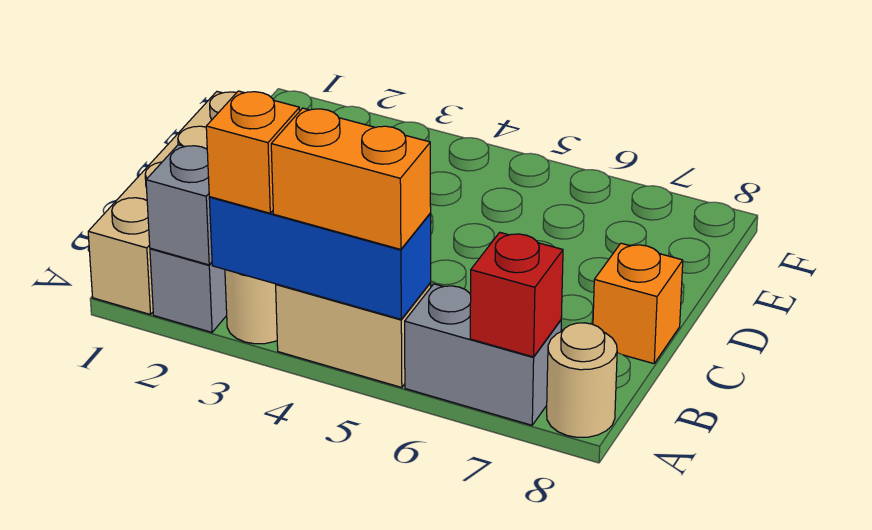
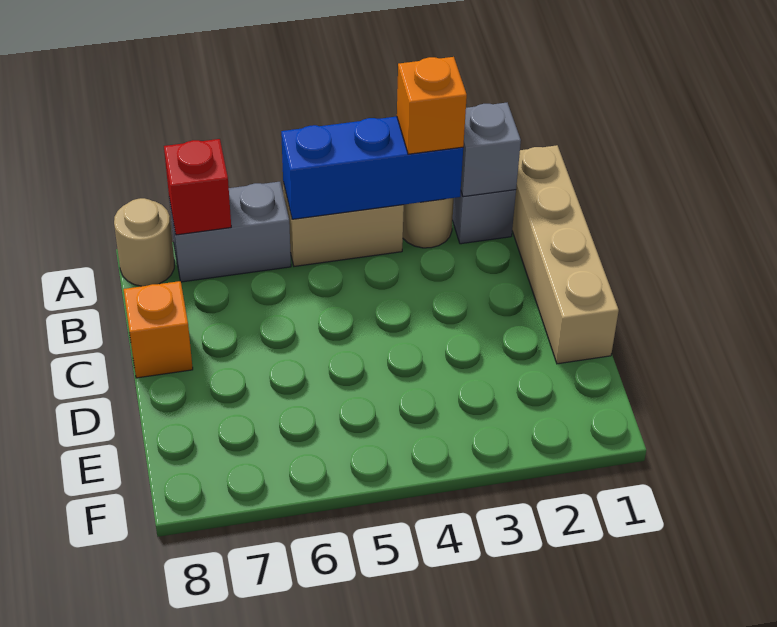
orange brick A4:A5 level 3 -> none

